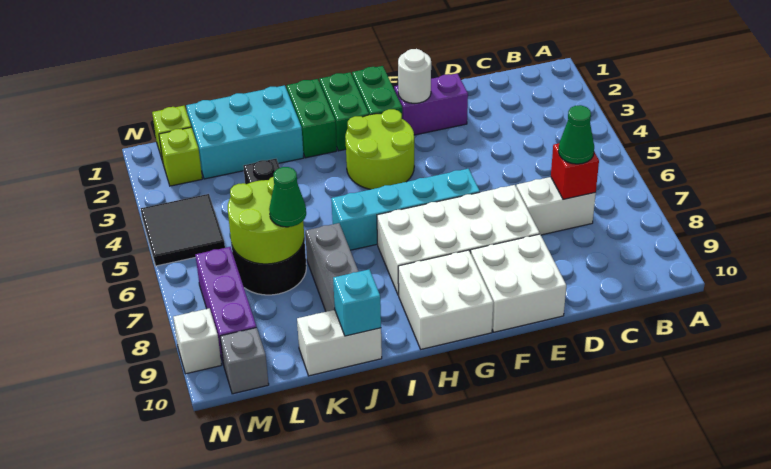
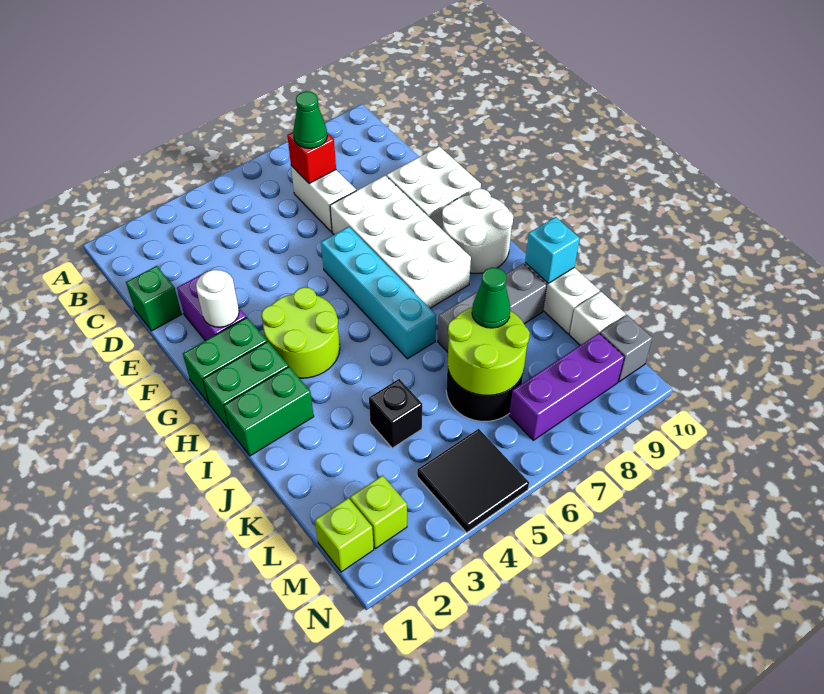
none -> green brick D1 level 1
white brick G9:H10 level 1 -> white round brick G9:H10 level 1
cyan brick J1:L2 level 1 -> none
white brick N9 level 1 -> white brick L10 level 1

